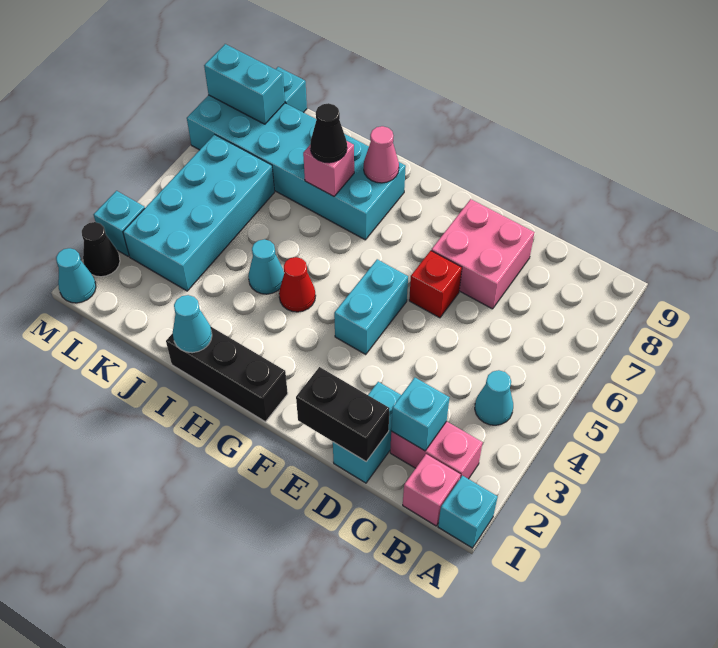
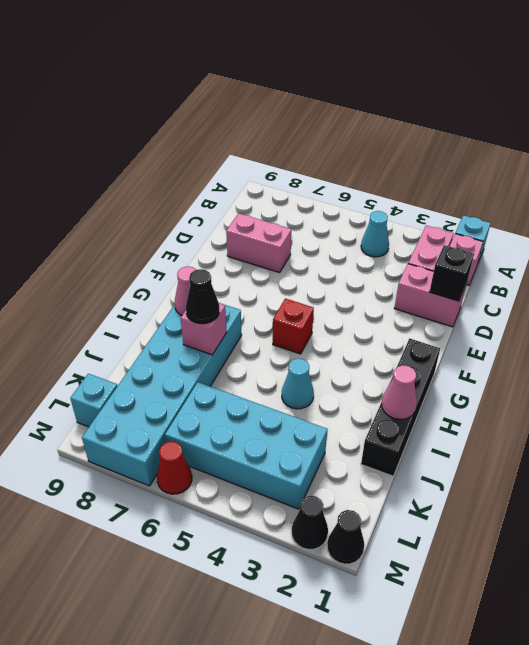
cyan brick C2 level 2 -> none
cyan brick D1:D2 level 1 -> pink brick D1:D2 level 1
black brick D1:E1 level 2 -> black brick D1 level 2
pink brick D7:E8 level 1 -> pink brick D7:D8 level 1
red brick E6 level 1 -> red brick G5 level 1
cyan brick F4:F5 level 1 -> none
black brick G1:I1 level 1 -> black brick G1:J1 level 1
red cone H4 level 1 -> red cone M6 level 1
cyan cone I1 level 2 -> pink cone I1 level 2
cyan brick L8:M8 level 2 -> none
cyan cone M1 level 1 -> black cone M1 level 1
cyan brick M3 level 1 -> none

